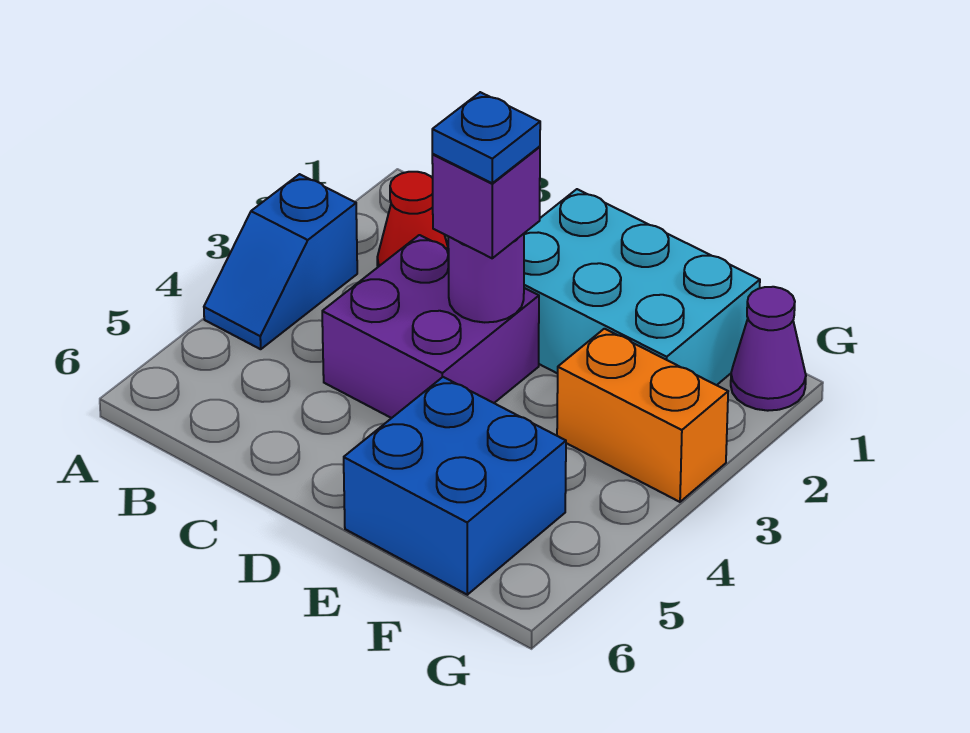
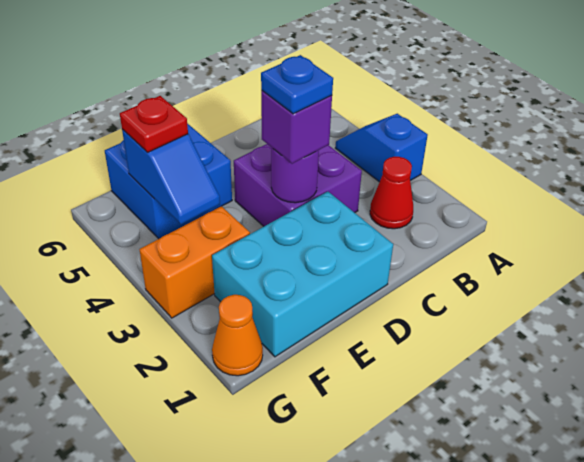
none -> blue slope F4:F5 level 2 top 5
none -> red plate F5 level 3
purple cone G1 level 1 -> orange cone G1 level 1

